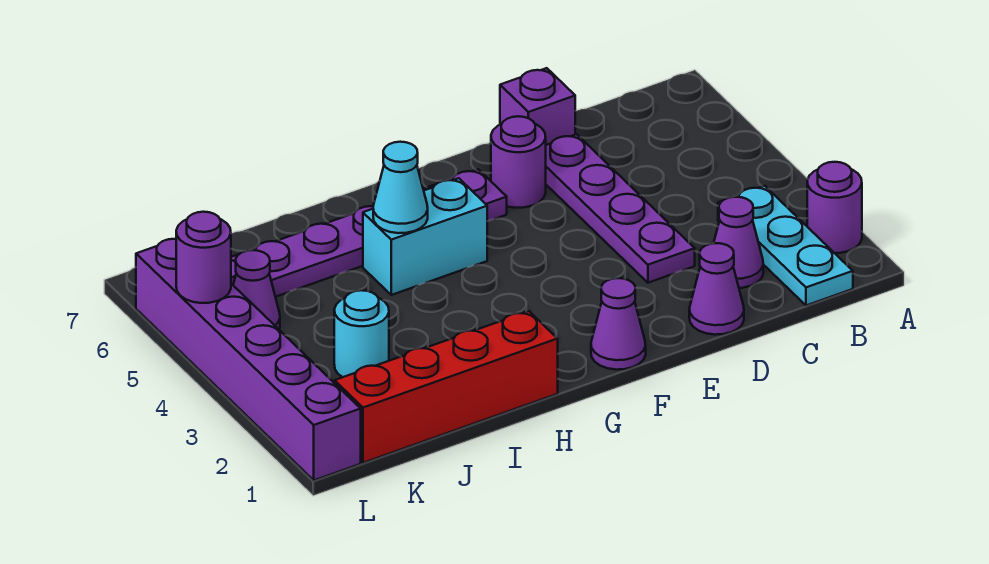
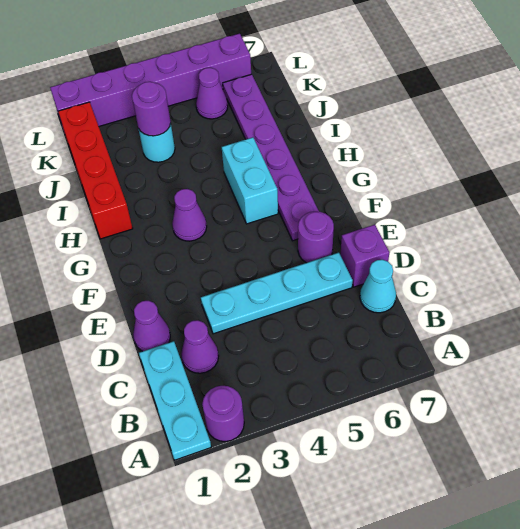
cyan plate B1:B3 level 1 -> cyan plate A1:C1 level 1
purple plate D3:D6 level 1 -> cyan plate D3:D6 level 1
purple cone F1 level 1 -> purple cone G3 level 1
cyan cone H5 level 2 -> cyan cone C7 level 1
purple round brick L5 level 2 -> purple round brick J3 level 2

